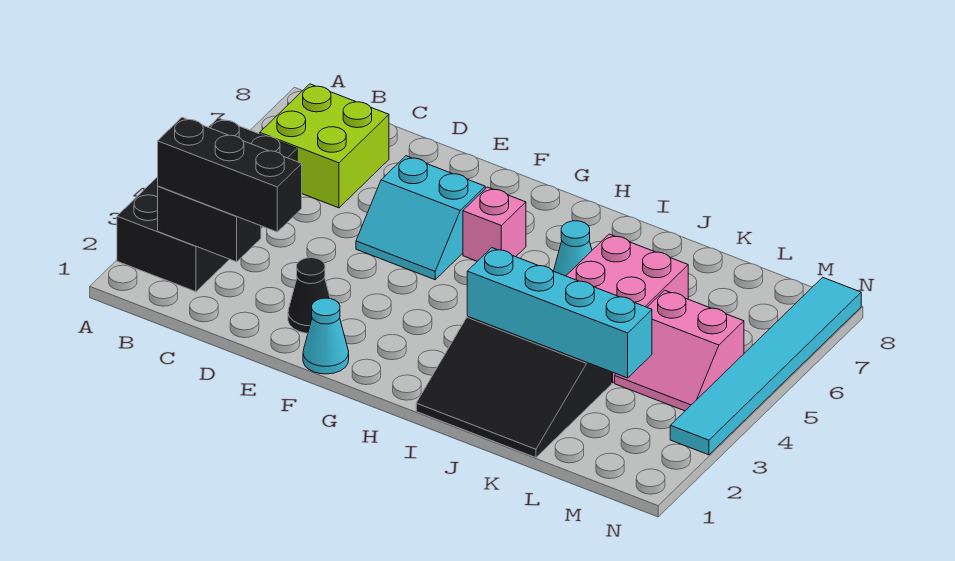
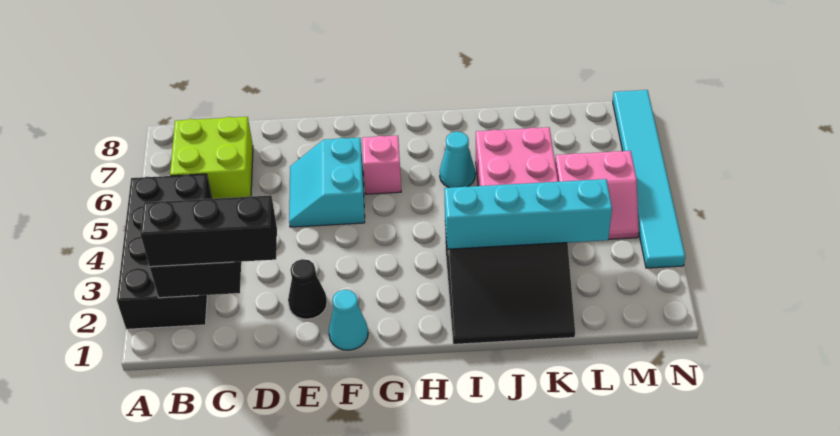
cyan slope E5:F6 level 1 top 6 -> cyan slope E5:F6 level 1 top F

